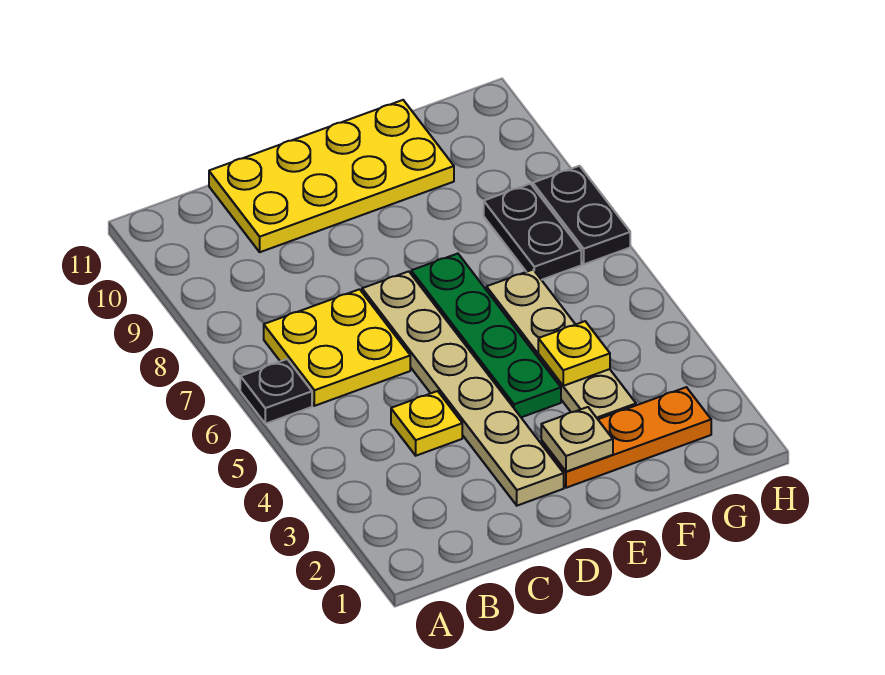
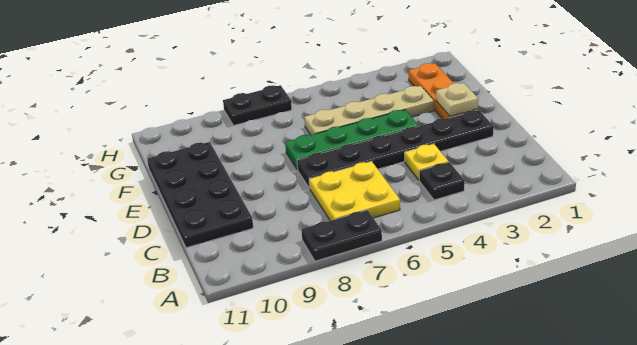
black plate A6 level 1 -> black plate B4 level 1
yellow plate C10:F11 level 1 -> black plate C10:F11 level 1
tan plate D2:D7 level 1 -> black plate D2:D7 level 1
yellow plate F4 level 2 -> none
black plate G7:G8 level 1 -> black plate A7:A8 level 1

